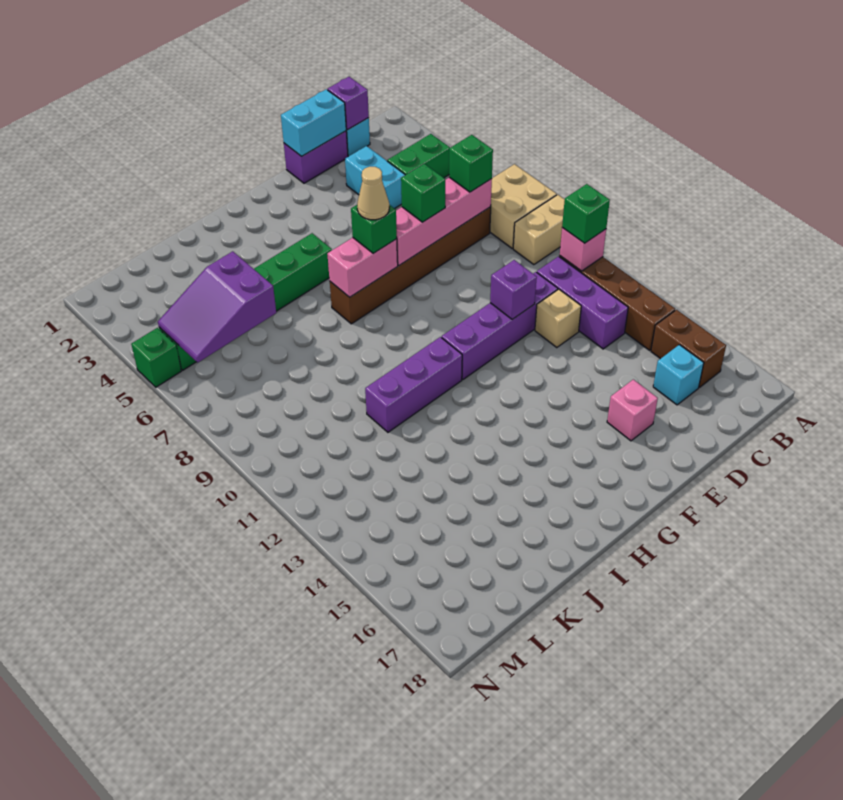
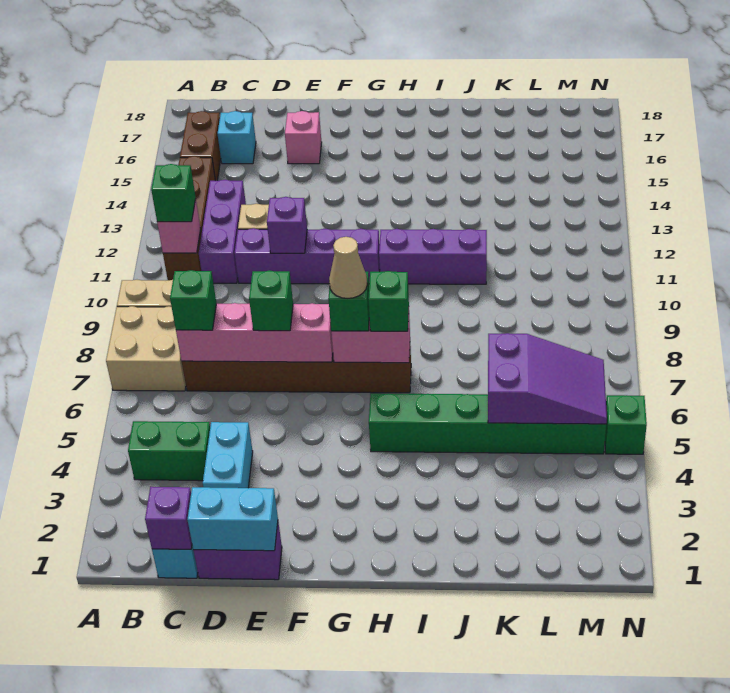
none -> green brick H7 level 3

